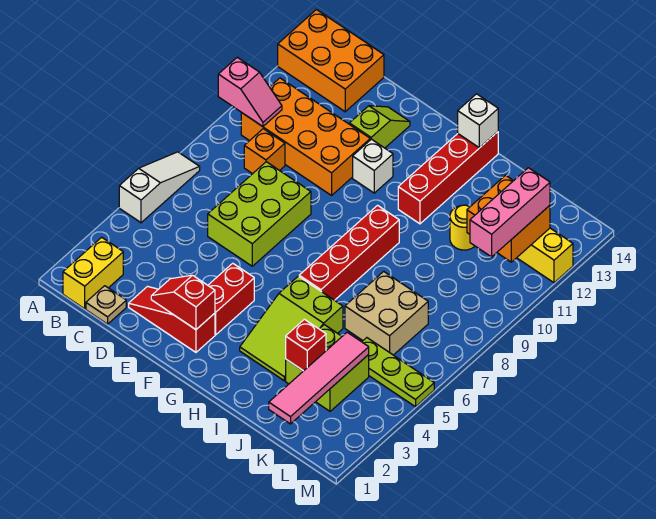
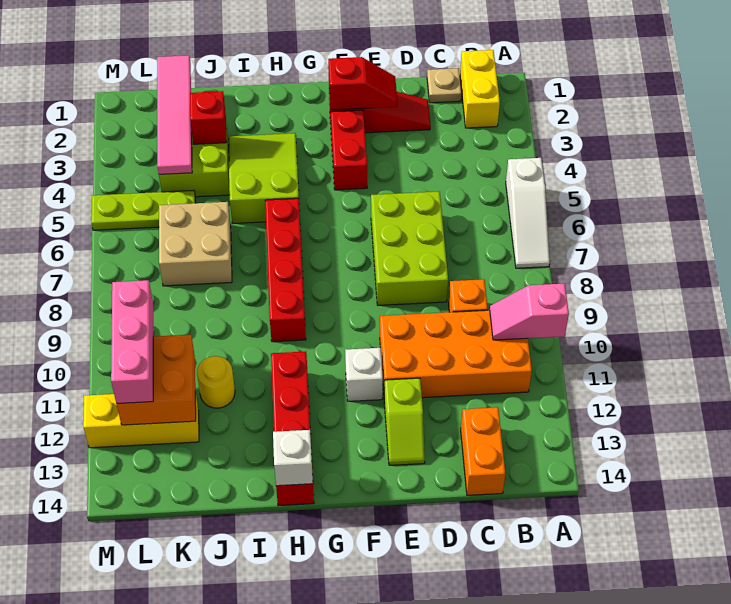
orange brick A13:C14 level 1 -> orange brick C13:C14 level 1

